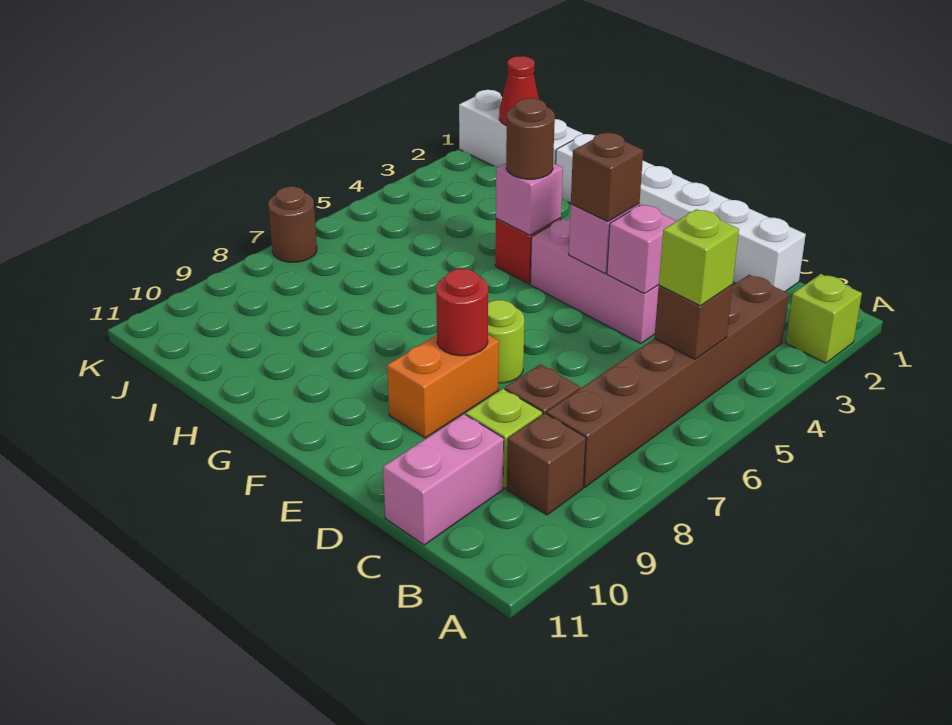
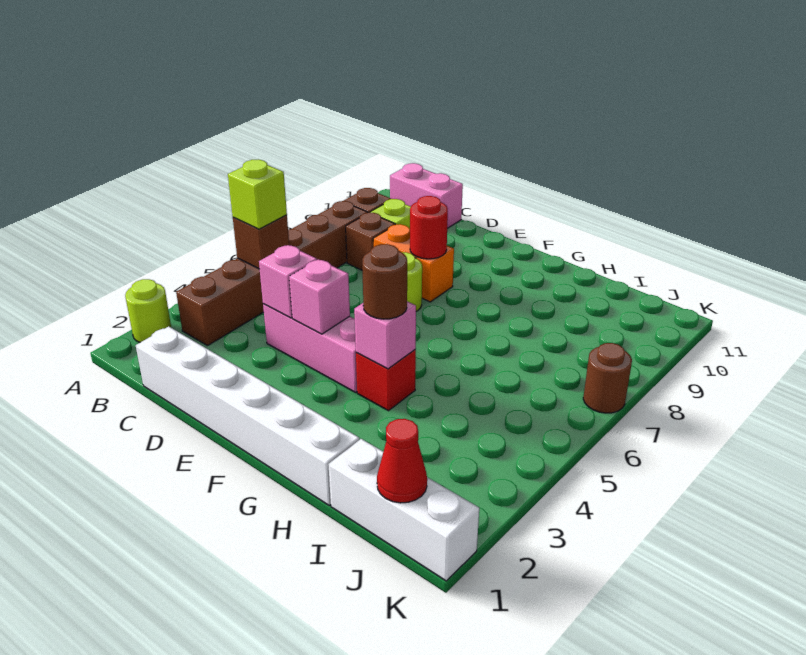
lime brick A2 level 1 -> lime round brick A2 level 1
pink brick C10:C11 level 1 -> pink brick B11:C11 level 1
brown brick E4 level 3 -> none
orange brick E8:E9 level 1 -> orange brick D8:E8 level 1

